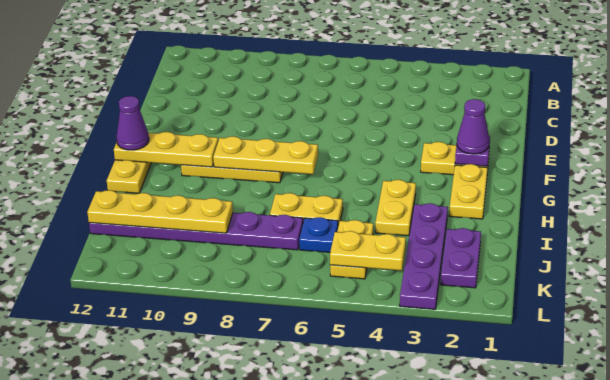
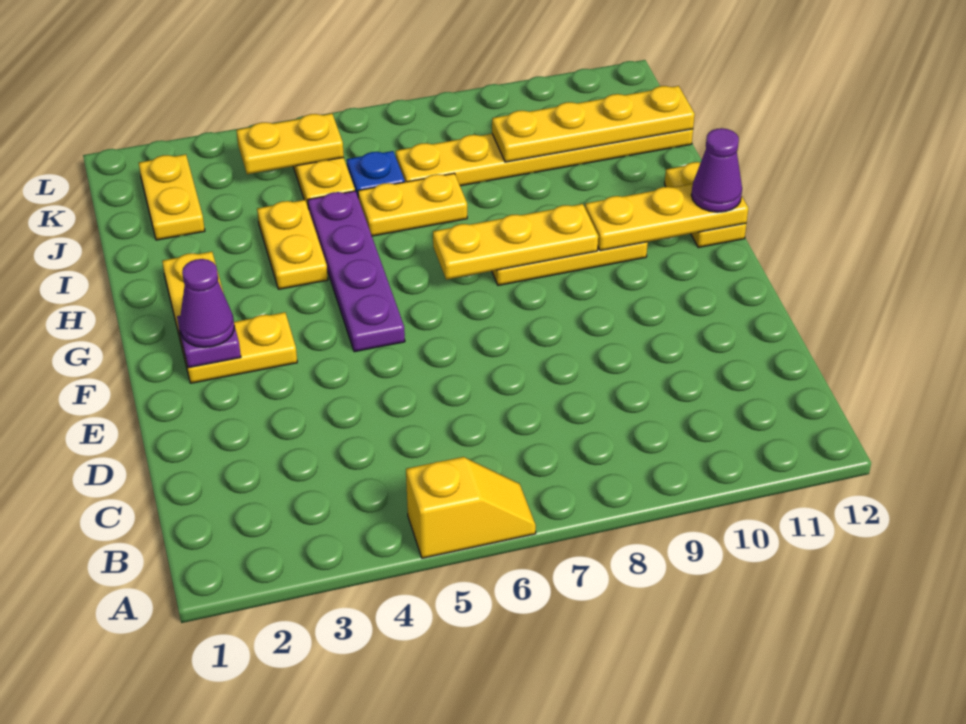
none -> yellow slope A5:A6 level 1 top 5
purple plate I3:L3 level 1 -> purple plate F5:I5 level 1
purple plate J2:K2 level 1 -> yellow plate J2:K2 level 1
purple plate J7:J12 level 1 -> yellow plate J7:J12 level 1

